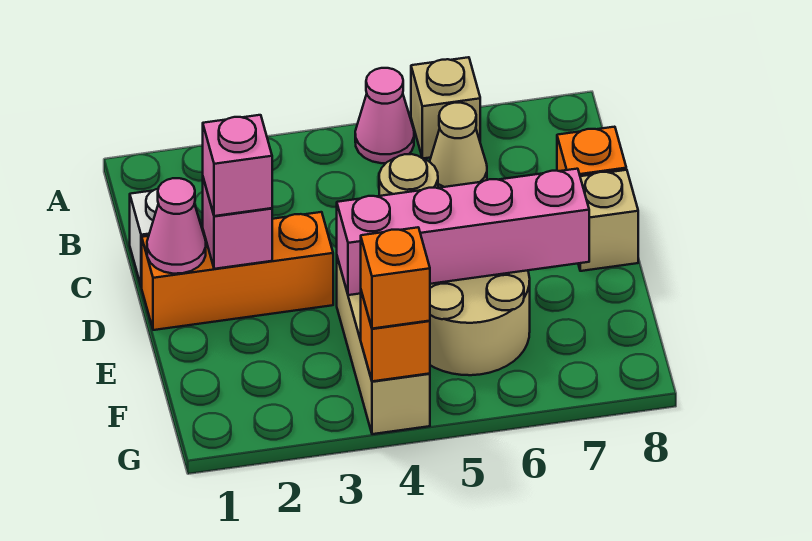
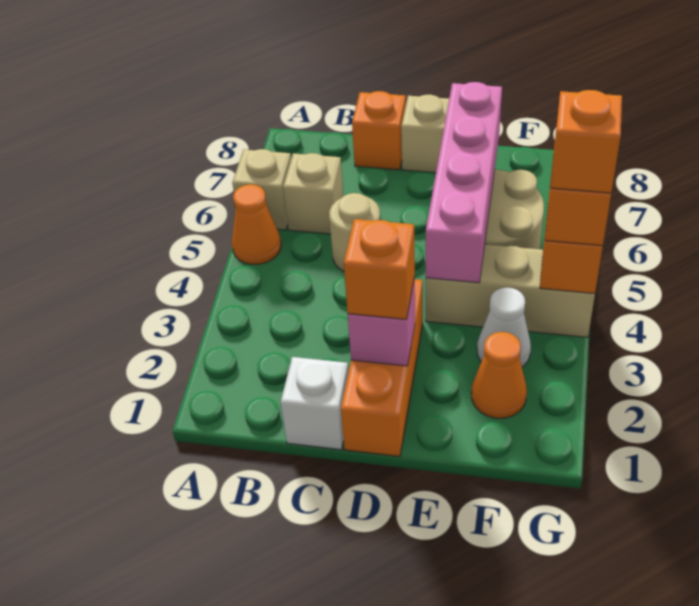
pink cone A5 level 1 -> orange cone A5 level 1
tan cone B6 level 1 -> tan brick B6 level 1
pink cone D1 level 2 -> none
pink brick D2 level 3 -> orange brick D2 level 3
none -> orange cone F2 level 1
none -> white cone F3 level 1
none -> orange brick G4 level 4

